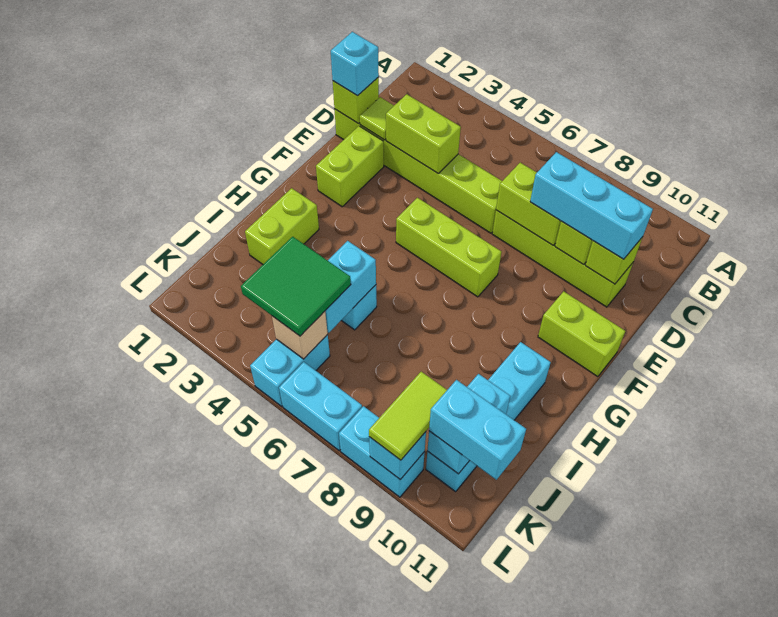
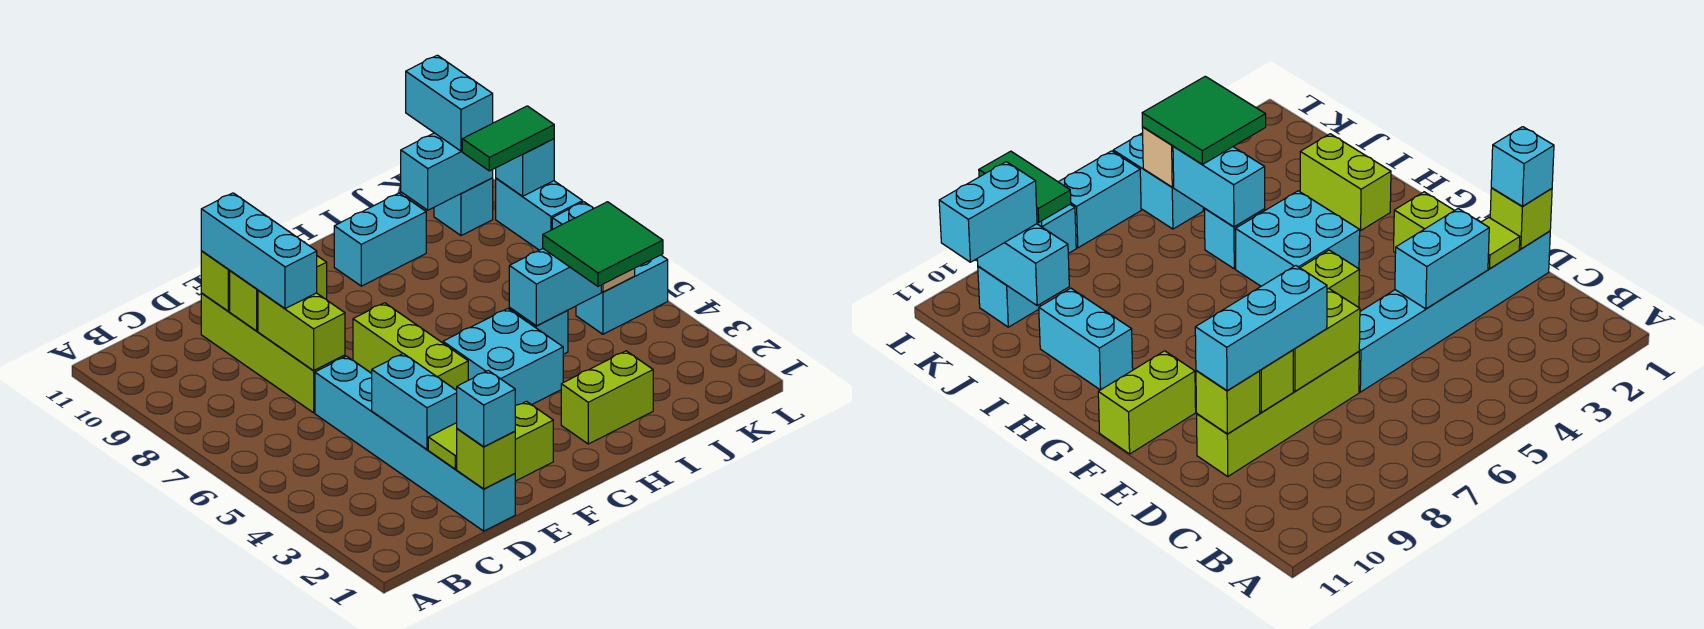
lime brick D1:D6 level 1 -> cyan brick D1:D6 level 1
lime brick D3:D4 level 2 -> cyan brick D3:D4 level 2
none -> cyan brick G4:H5 level 1
lime tile K9:L9 level 3 -> green tile K9:L9 level 3

